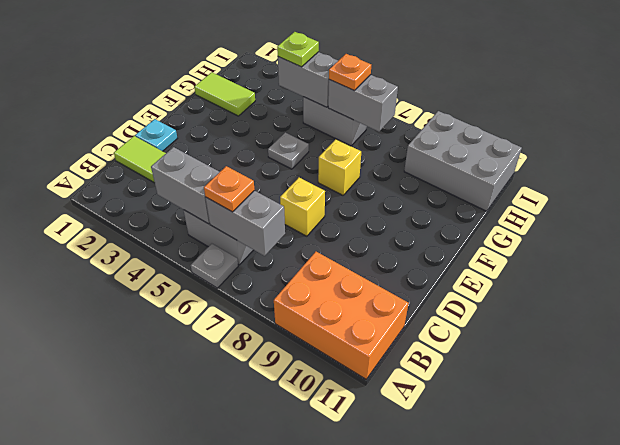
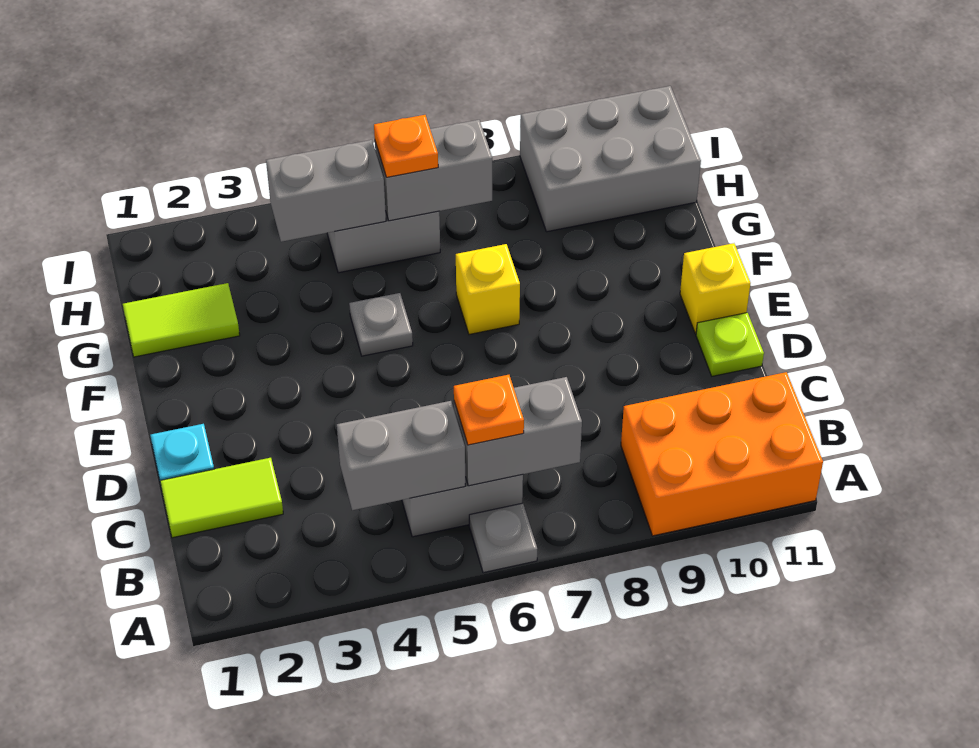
yellow brick D7 level 1 -> yellow brick E11 level 1
lime plate H4 level 3 -> lime plate D11 level 1

